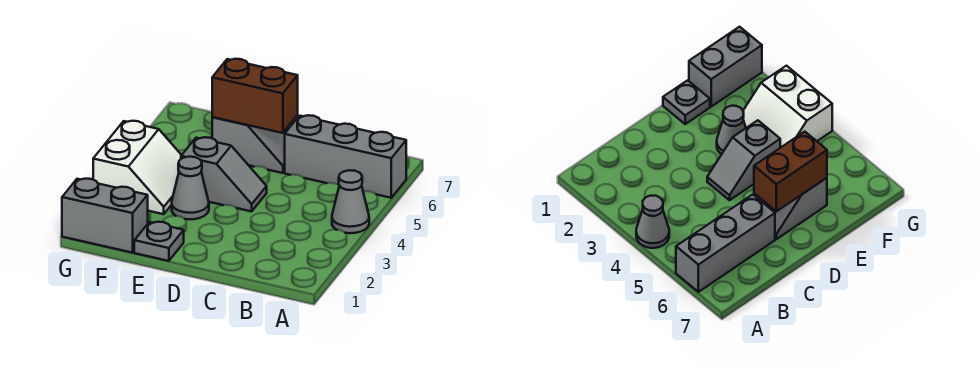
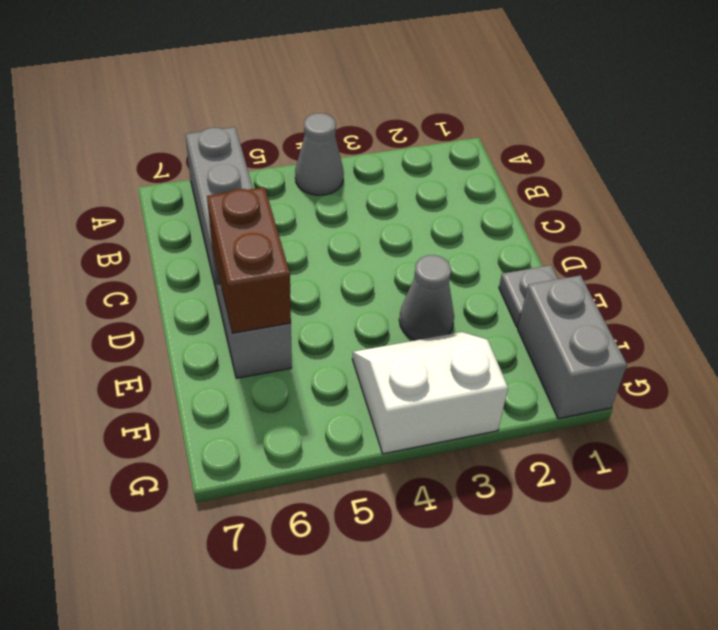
grey slope D4:E4 level 1 top E -> none

